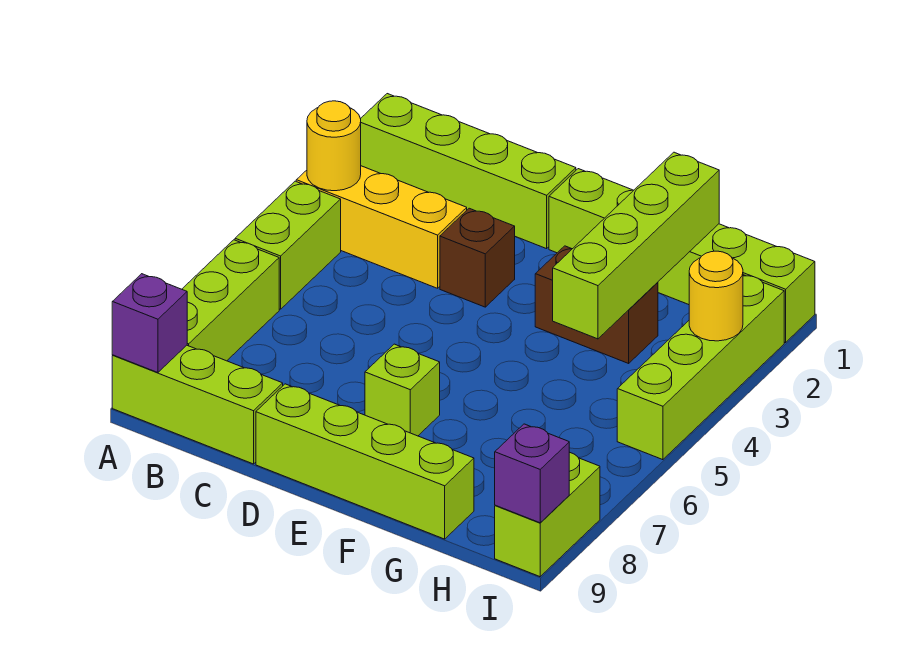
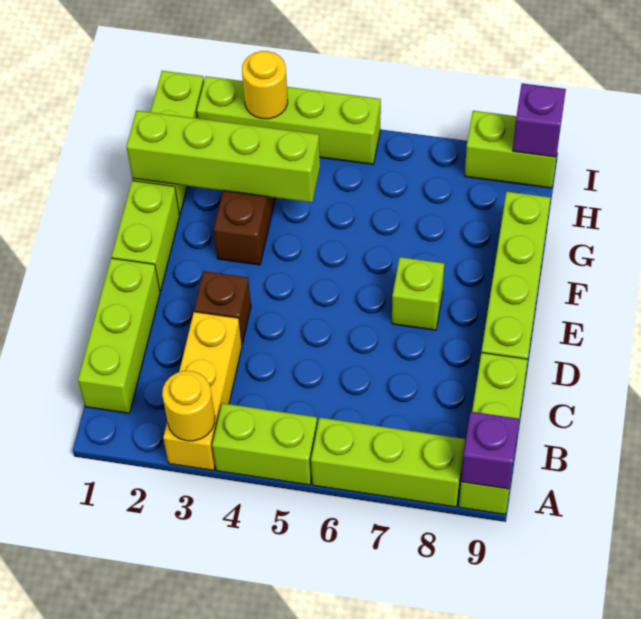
lime brick A1:D1 level 1 -> lime brick B1:D1 level 1

